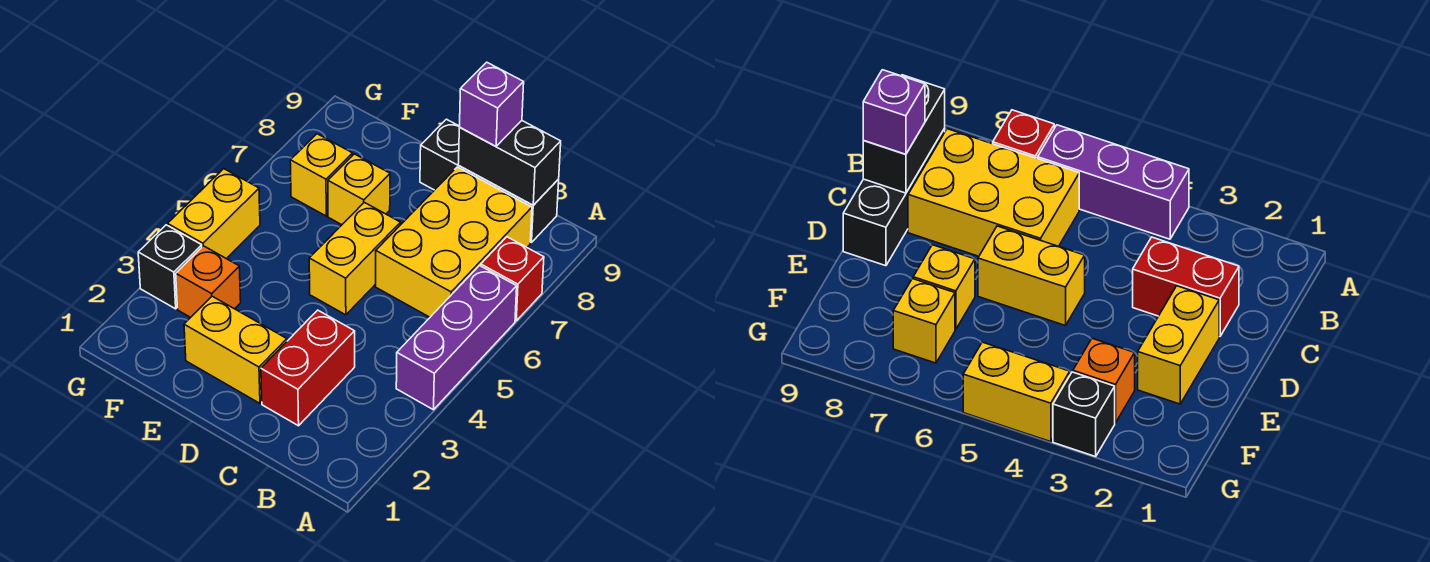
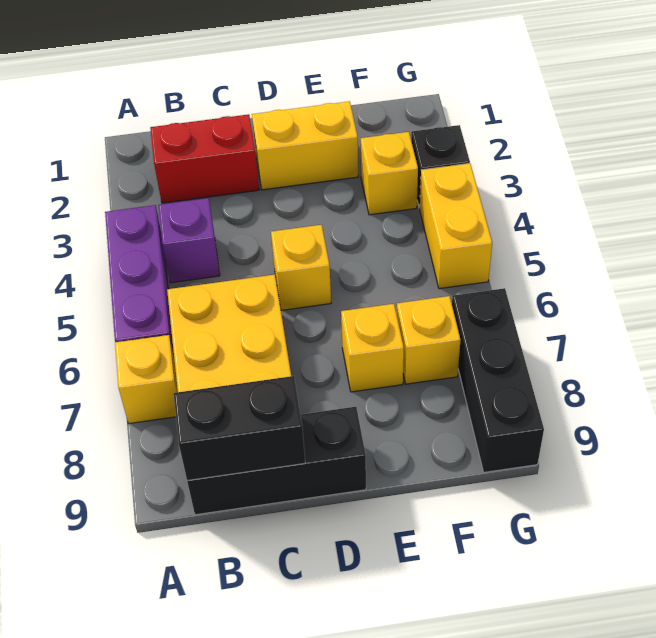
red brick A7 level 1 -> yellow brick A7 level 1
red brick C2:C3 level 1 -> red brick B2:C2 level 1
purple brick C9 level 3 -> purple brick B4 level 1
yellow brick D5:D6 level 1 -> yellow brick D5 level 1
orange brick F3 level 1 -> yellow brick F3 level 1
none -> black brick G7:G9 level 1

